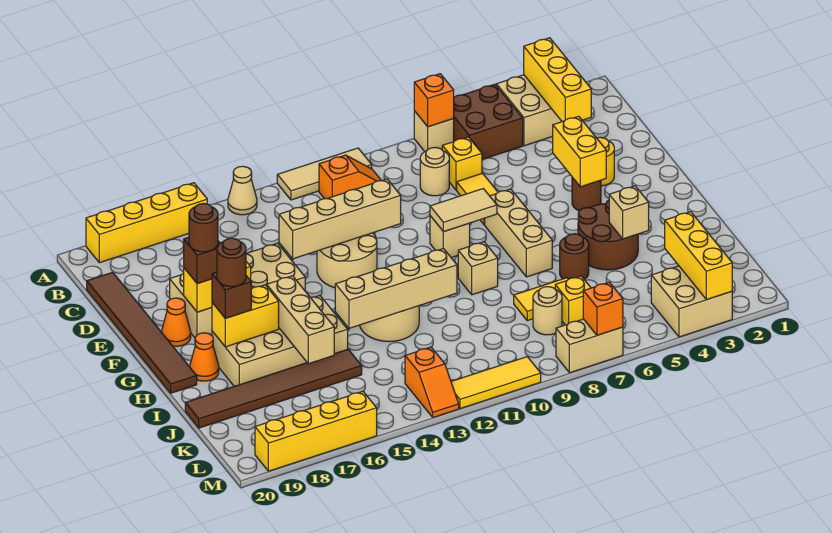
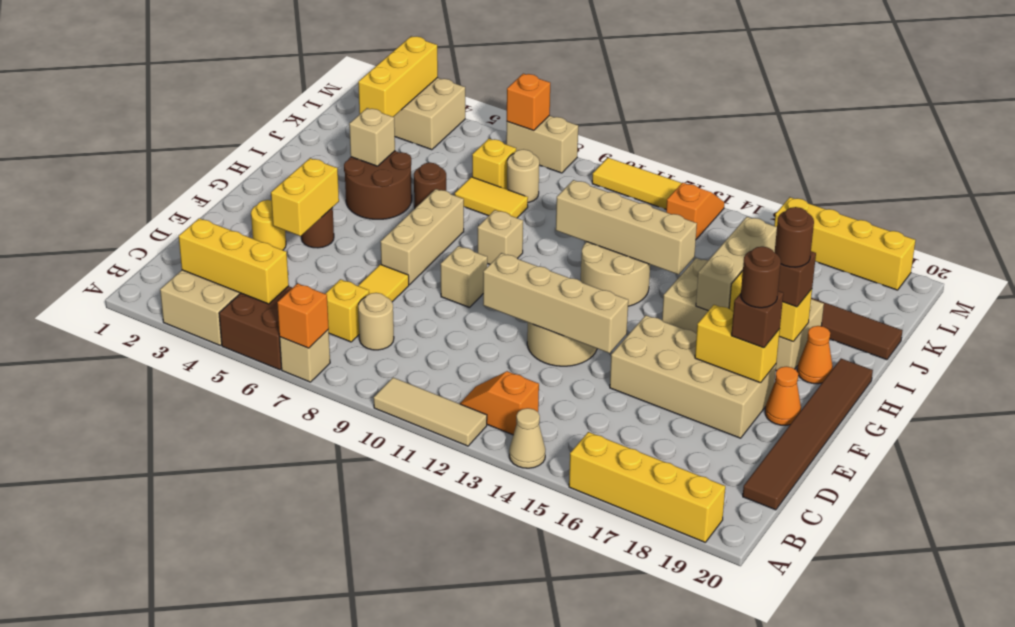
yellow brick A3:C3 level 2 -> yellow brick B3:B5 level 2
orange slope B10:B11 level 1 top 11 -> orange slope B12:B13 level 1 top 13
tan tile F8:F9 level 2 -> none

